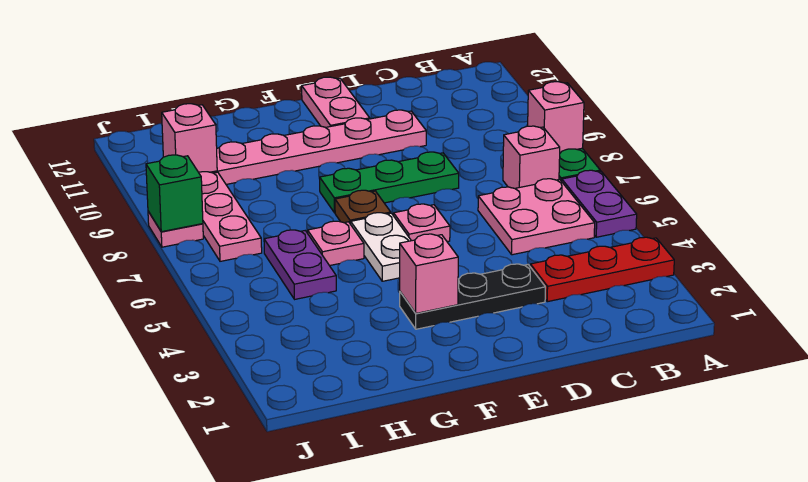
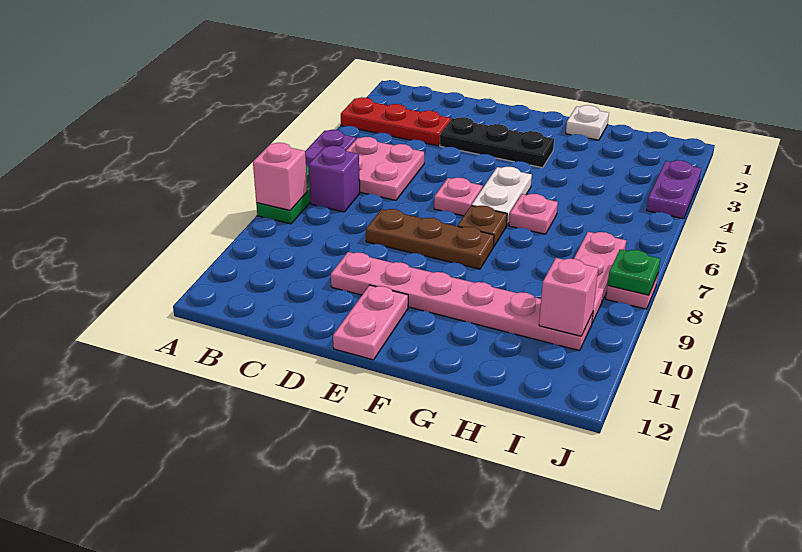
pink brick B7 level 1 -> purple brick B7 level 1
green plate D8:F8 level 1 -> brown plate D8:F8 level 1
pink brick F3 level 2 -> none
none -> white plate G1 level 1
purple plate H5:H6 level 1 -> purple plate J3:J4 level 1
green brick J8 level 2 -> green plate J8 level 2

